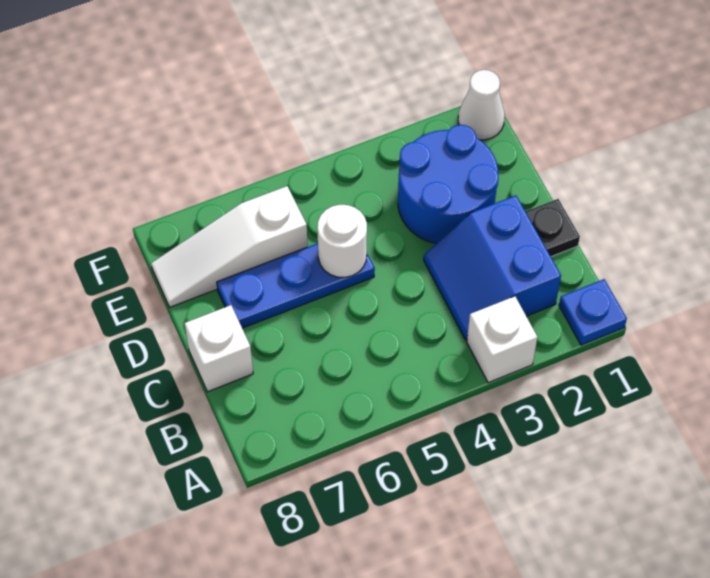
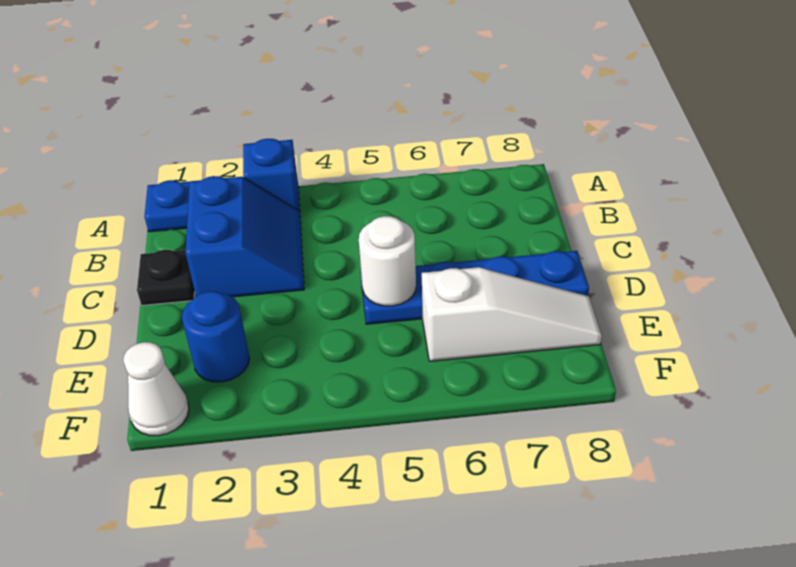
white brick A3 level 1 -> blue brick A3 level 1
white brick C8 level 1 -> none
blue round brick D2:E3 level 1 -> blue round brick E2 level 1
blue plate D5:D7 level 1 -> blue plate D5:D8 level 1

